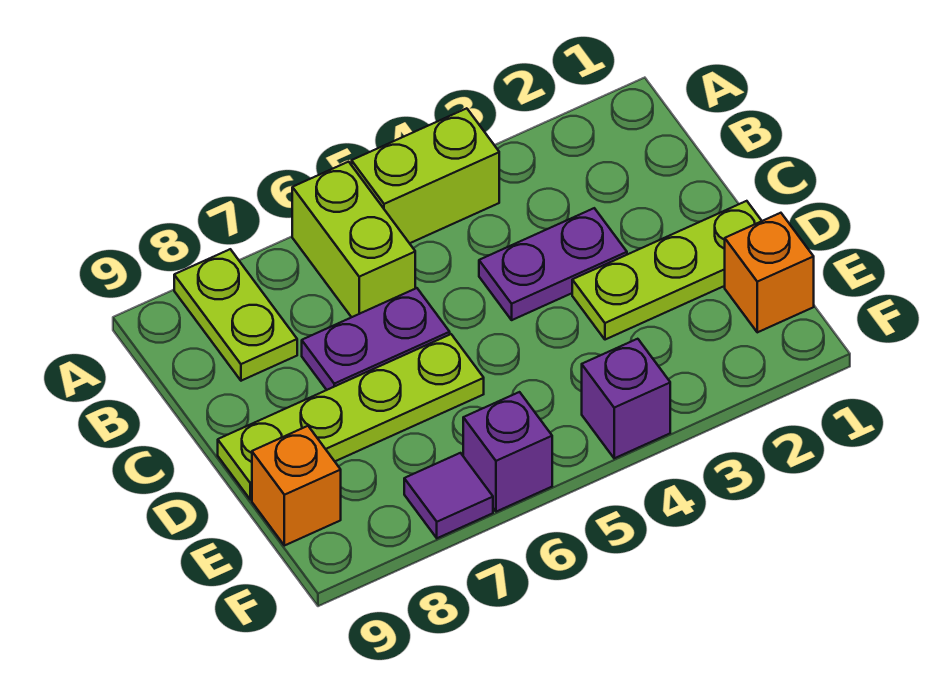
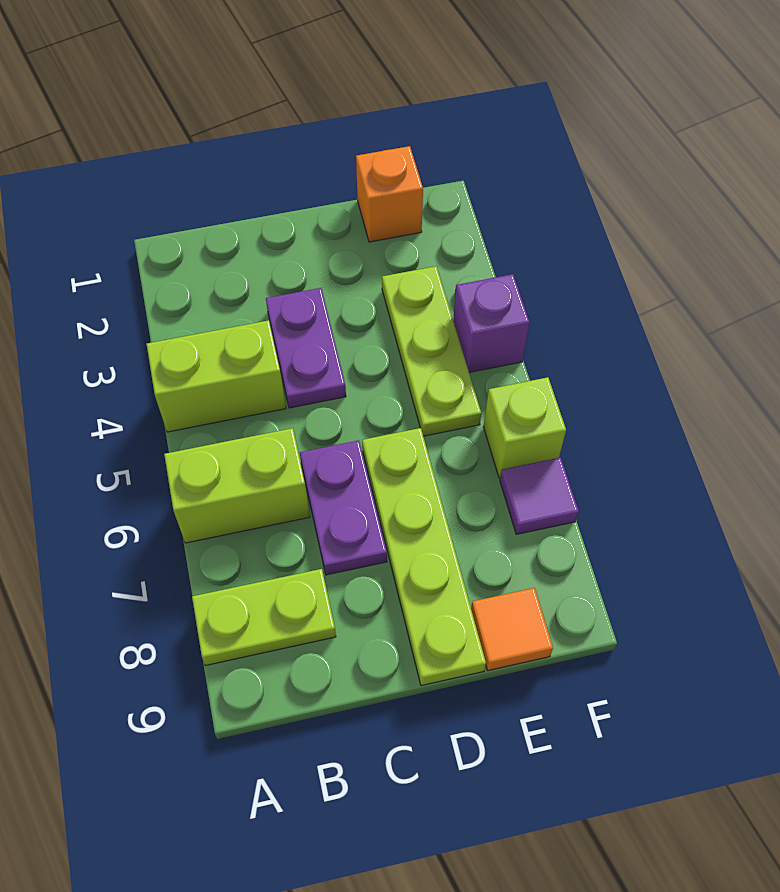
lime brick A4:A5 level 1 -> lime brick A4:B4 level 1
lime plate D1:D3 level 1 -> lime plate E3:E5 level 1
orange brick E9 level 1 -> orange tile E9 level 1
purple brick F6 level 1 -> lime brick F6 level 1

